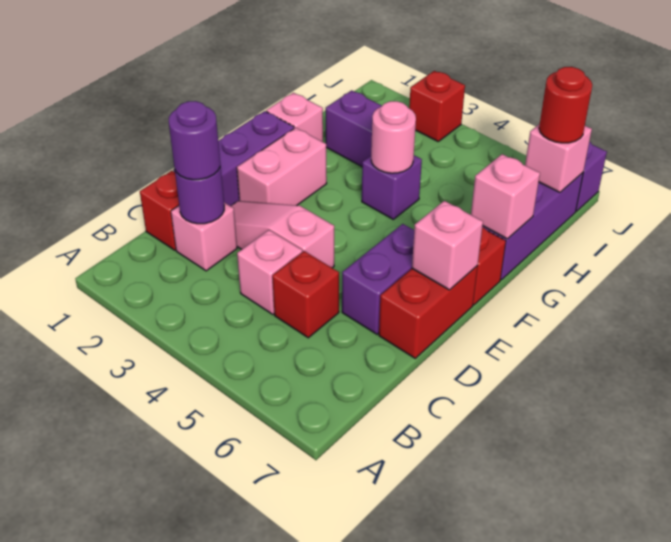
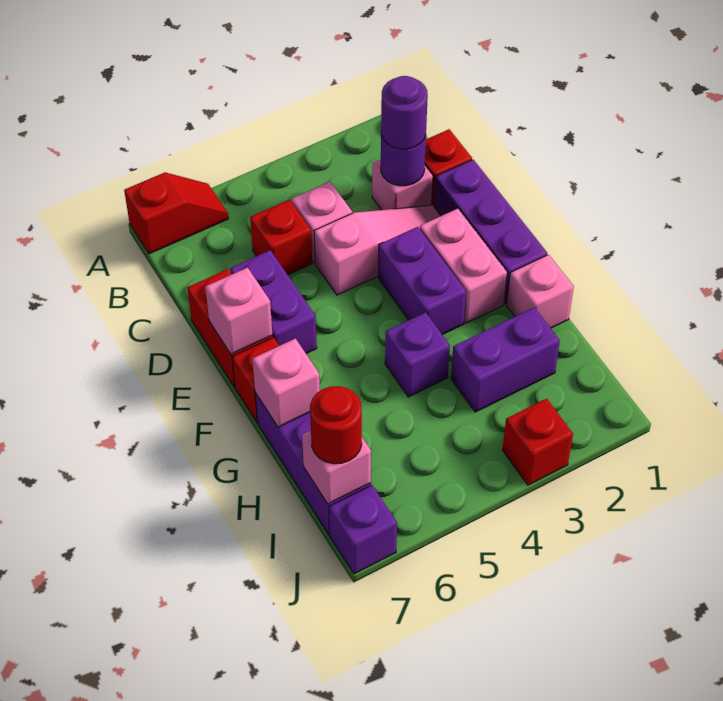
none -> red slope A6:A7 level 1 top 7
none -> purple brick E3:F3 level 1
pink round brick G4 level 2 -> none

